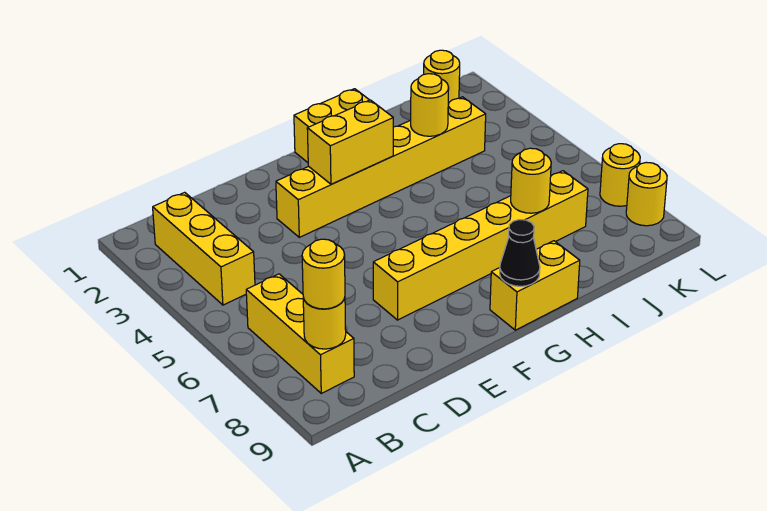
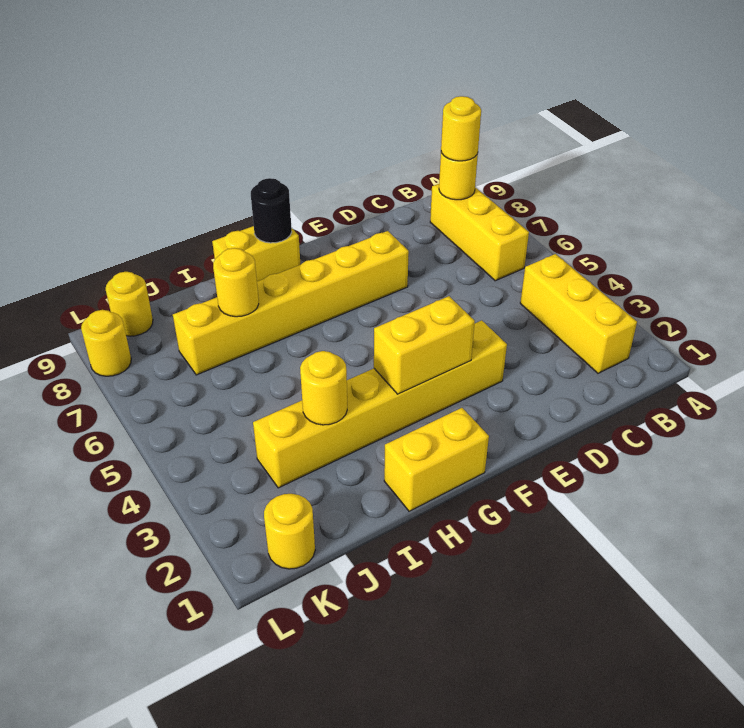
black cone G9 level 2 -> black round brick G9 level 2
yellow round brick L7 level 1 -> yellow round brick K9 level 1

